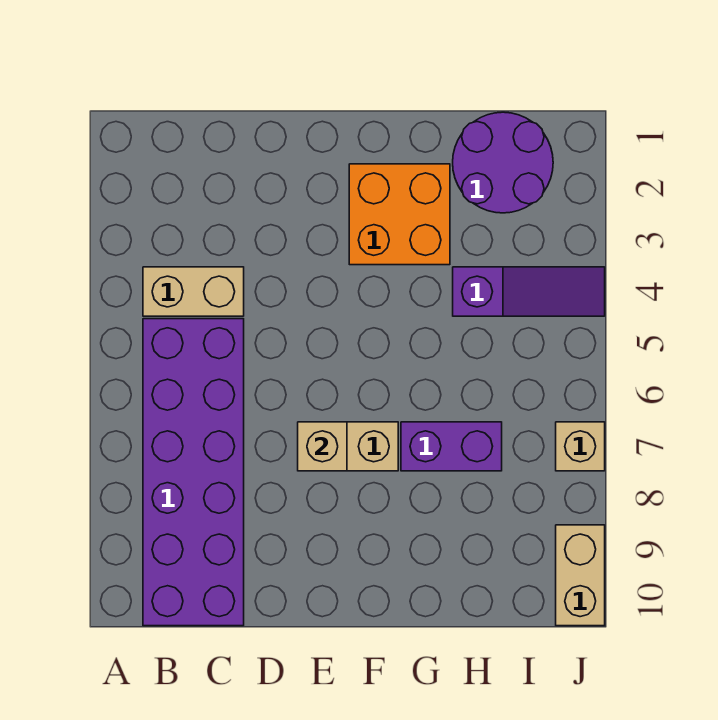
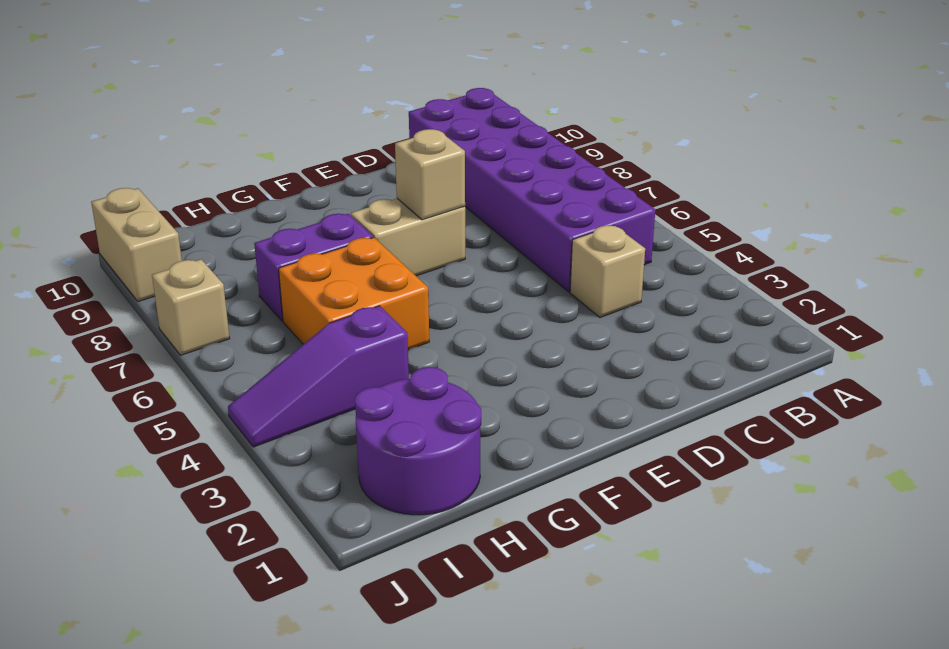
tan brick B4:C4 level 1 -> tan brick C4 level 1
orange brick F2:G3 level 1 -> orange brick G5:H6 level 1

